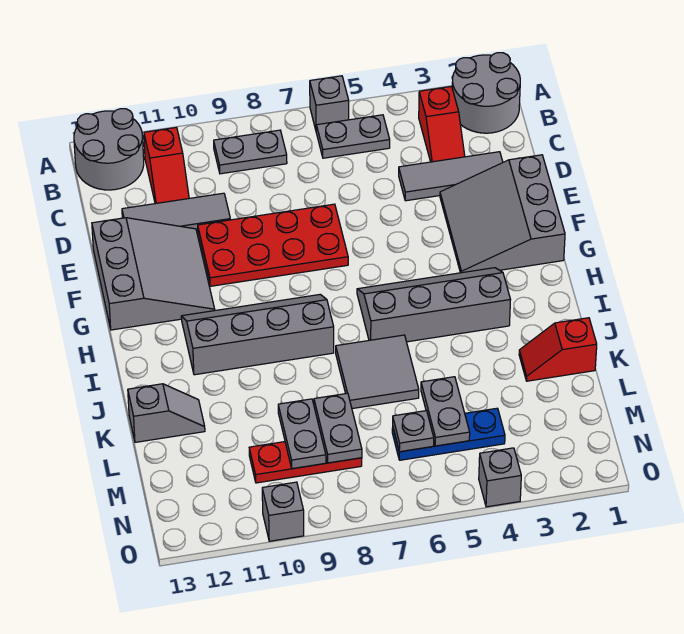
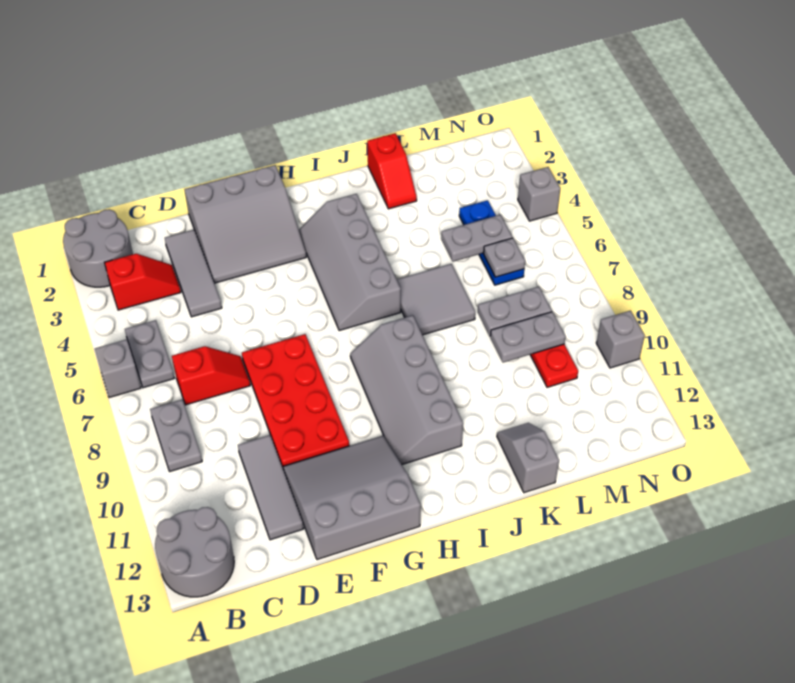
red slope B11:C11 level 1 top B -> red slope C7:D7 level 1 top C

